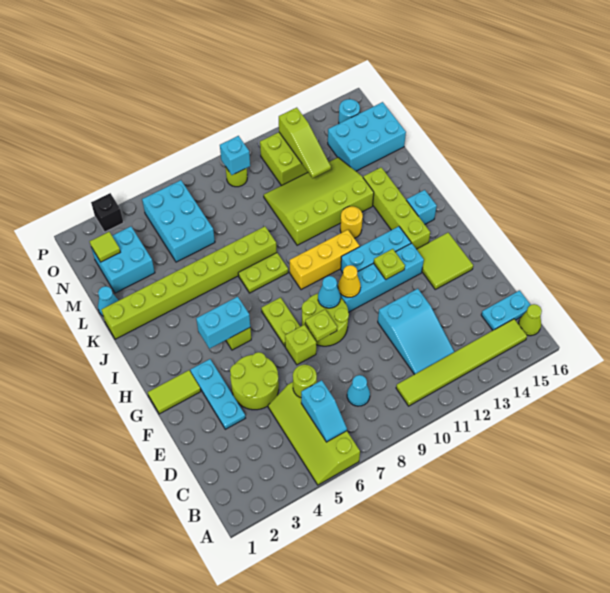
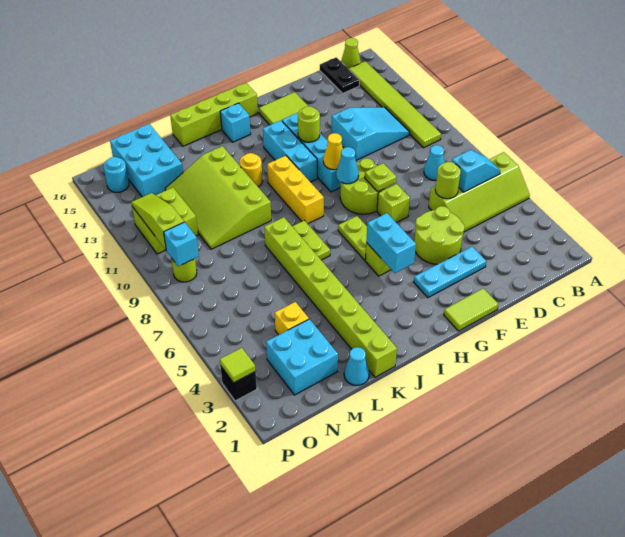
cyan plate C15:C16 level 1 -> black plate C15:C16 level 1
lime tile G1:G2 level 1 -> lime tile F1:G1 level 1
lime plate G7:H7 level 1 -> lime plate H6:H7 level 1
lime plate G12 level 2 -> lime round brick G12 level 2
lime brick H14:K14 level 1 -> lime brick H16:K16 level 1
none -> yellow brick M4 level 1
cyan brick M5:O6 level 1 -> none
lime slope M12:O12 level 2 top O -> lime slope O10:O12 level 2 top 10
lime tile N2 level 2 -> lime tile P3 level 2

